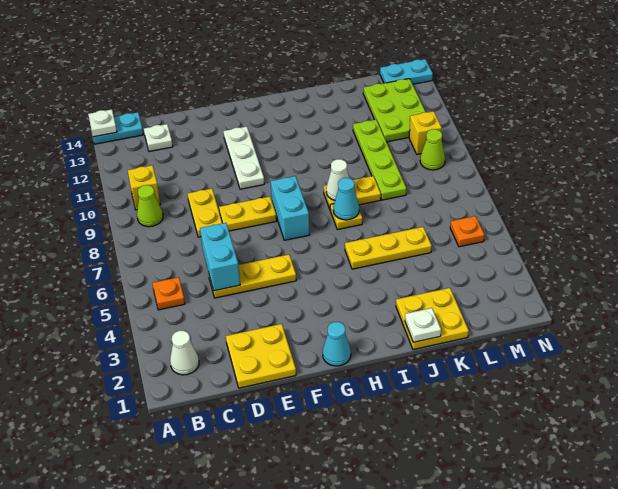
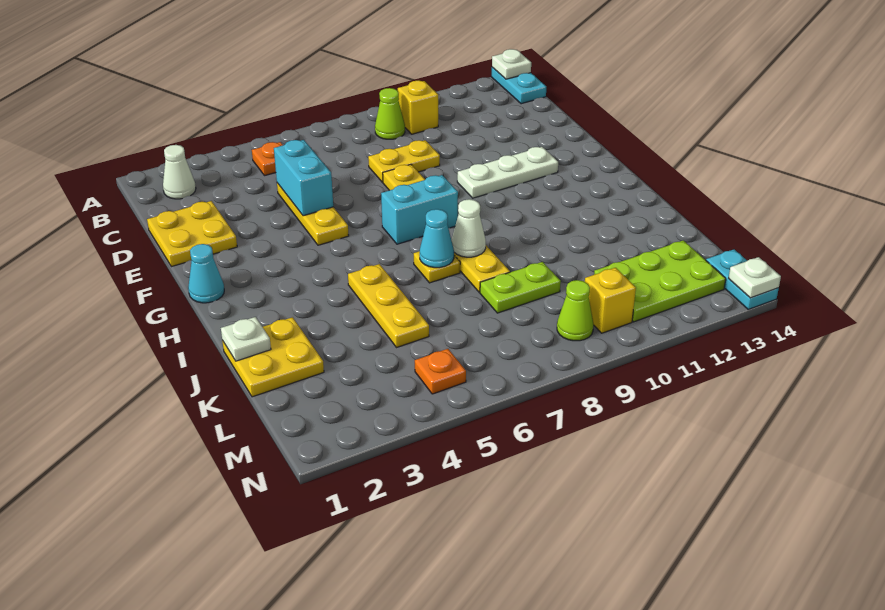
white plate C13 level 1 -> white plate N14 level 2
cyan brick D5:D6 level 2 -> cyan brick D5:E5 level 2
lime plate K8:K11 level 1 -> lime plate K8:K9 level 1

